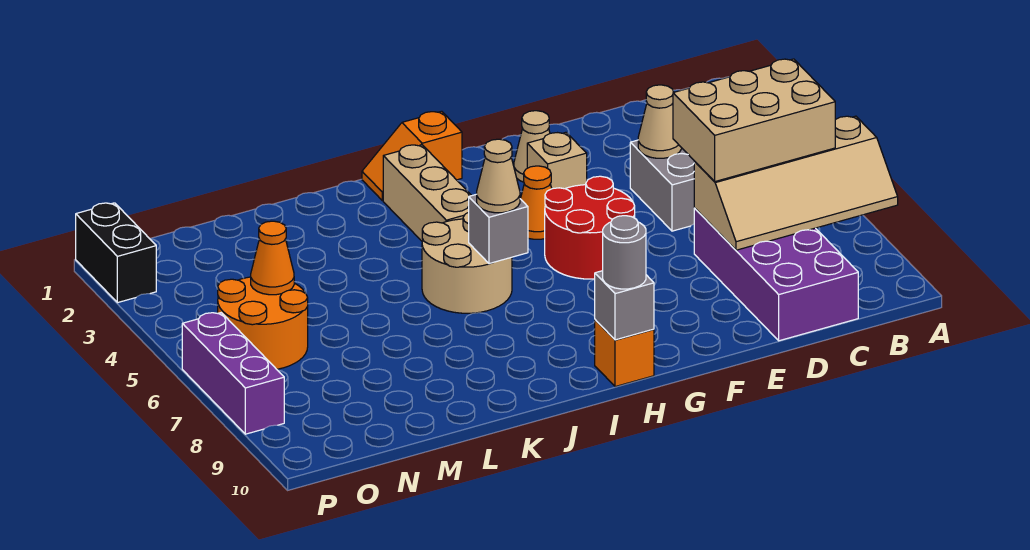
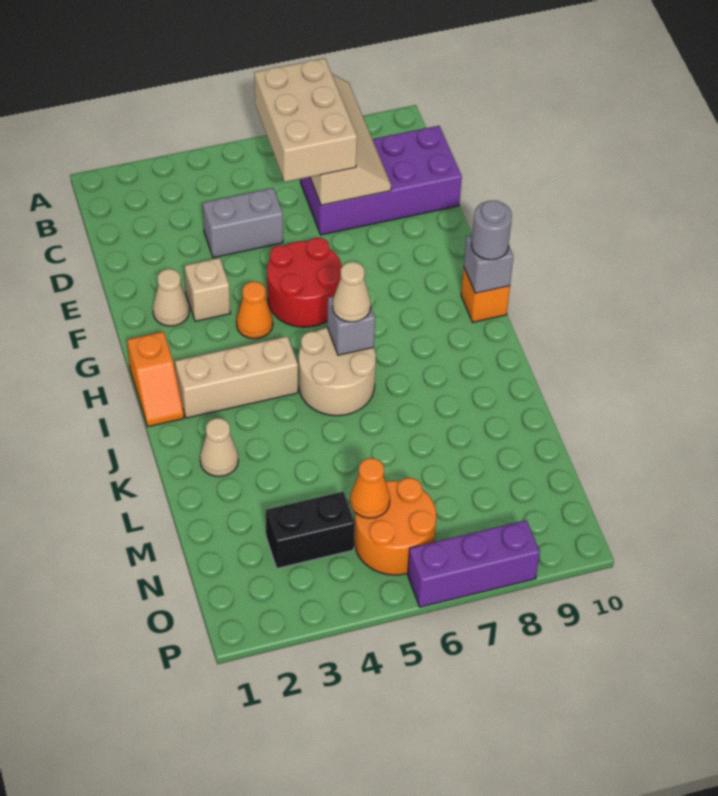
tan cone D4 level 2 -> tan cone K2 level 1
black brick P1:P2 level 1 -> black brick N3:N4 level 1

